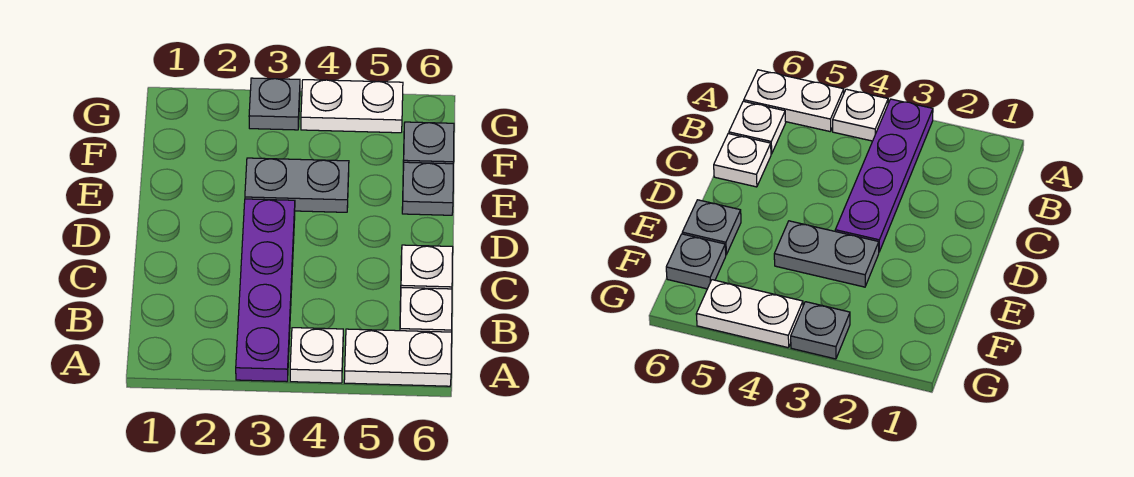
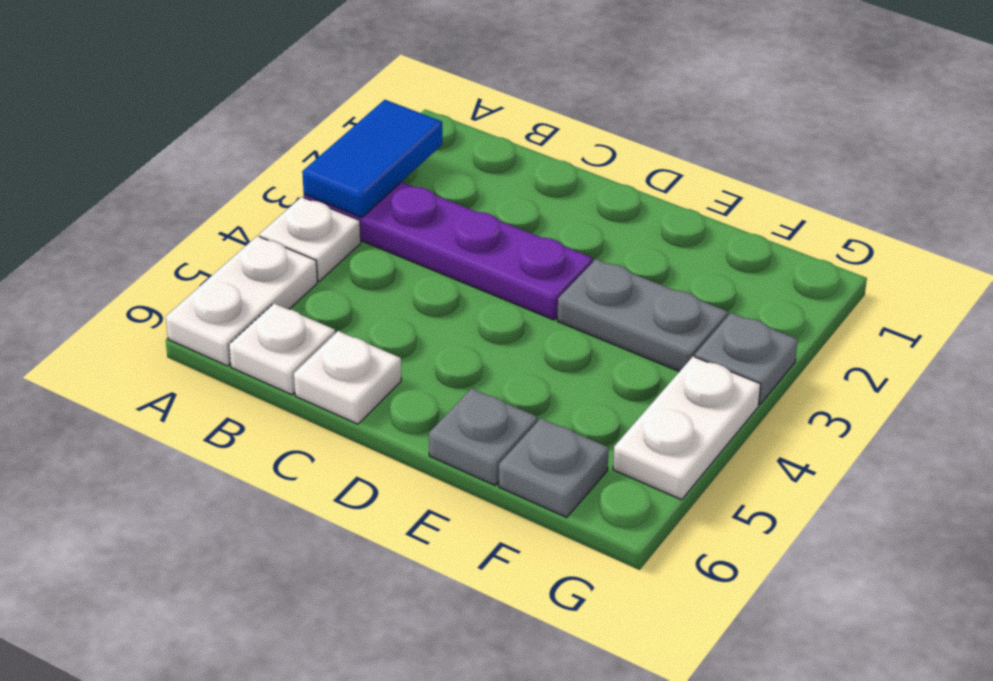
none -> blue tile A2:A3 level 2
grey plate E3:E4 level 1 -> grey plate E3:F3 level 1

